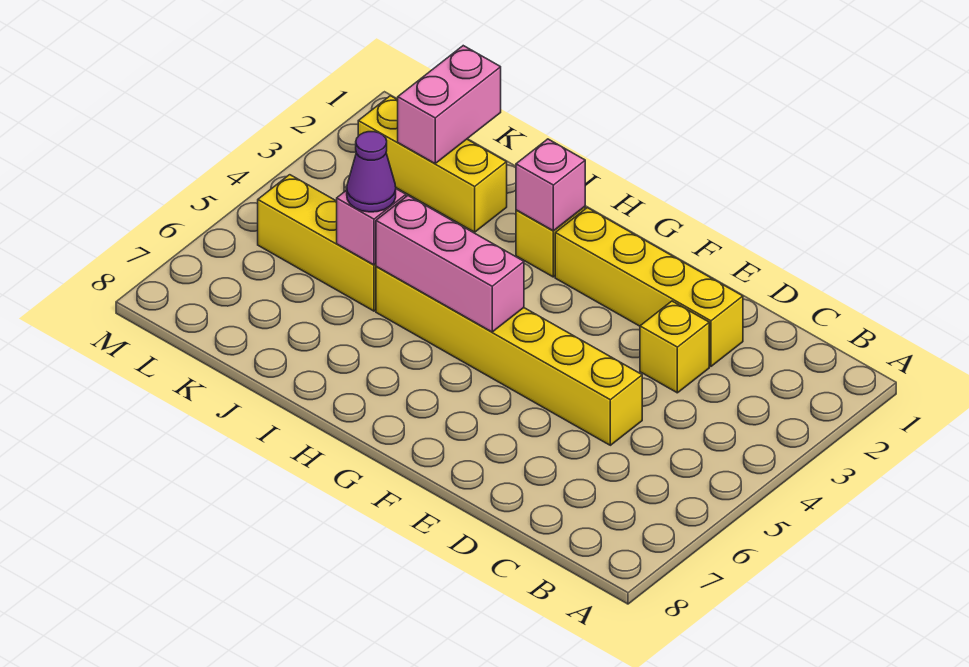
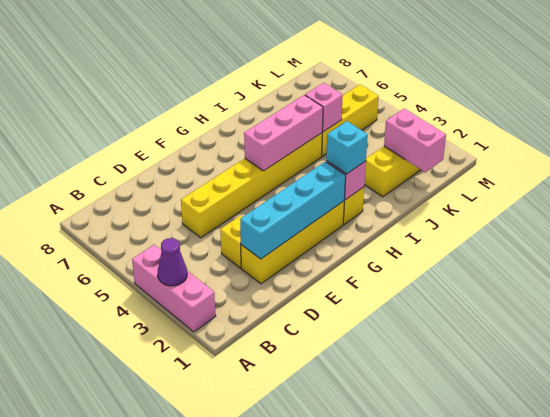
none -> pink brick A2:A4 level 1
none -> cyan brick D2:G2 level 2
none -> cyan brick H2 level 3
purple cone J5 level 3 -> purple cone A3 level 2

